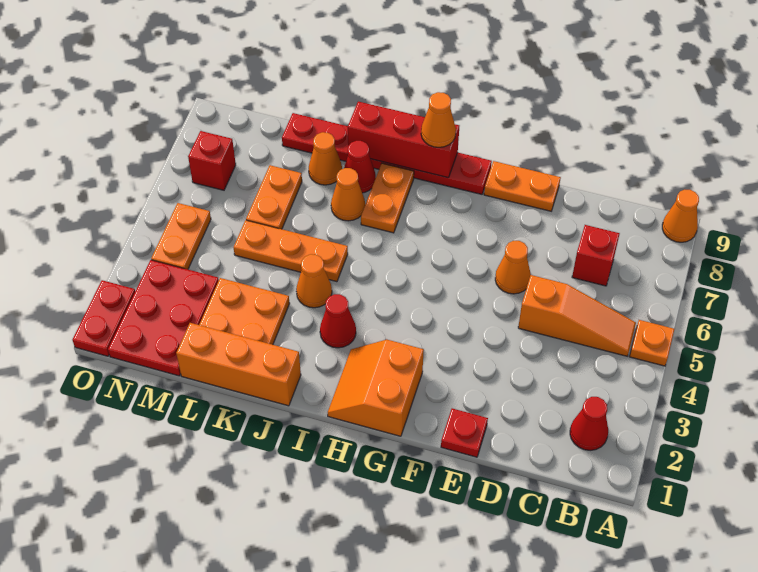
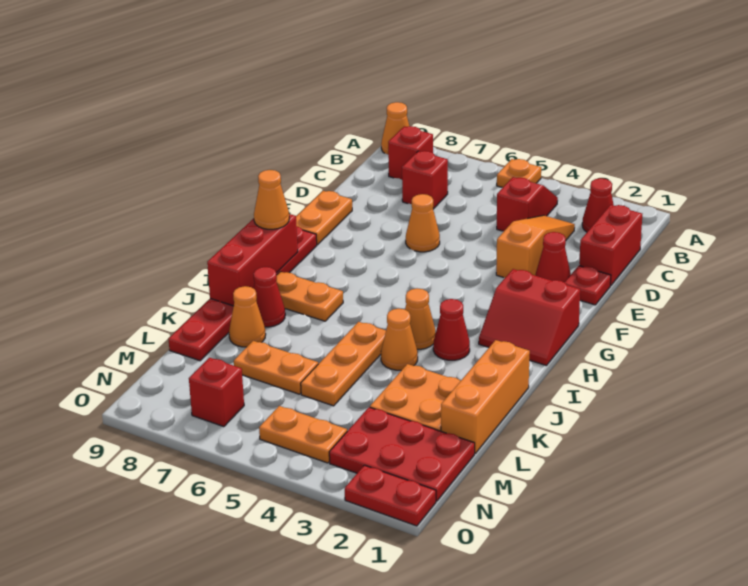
none -> red slope B4:C4 level 1 top C
orange slope B5:D5 level 1 top D -> orange slope C3:E3 level 1 top E
none -> red brick B8 level 1
none -> red brick C1:D1 level 1
none -> red cone E2 level 1
orange slope G1:H2 level 1 top G -> red slope G1:H2 level 1 top G
orange cone J7 level 1 -> orange cone I4 level 1

